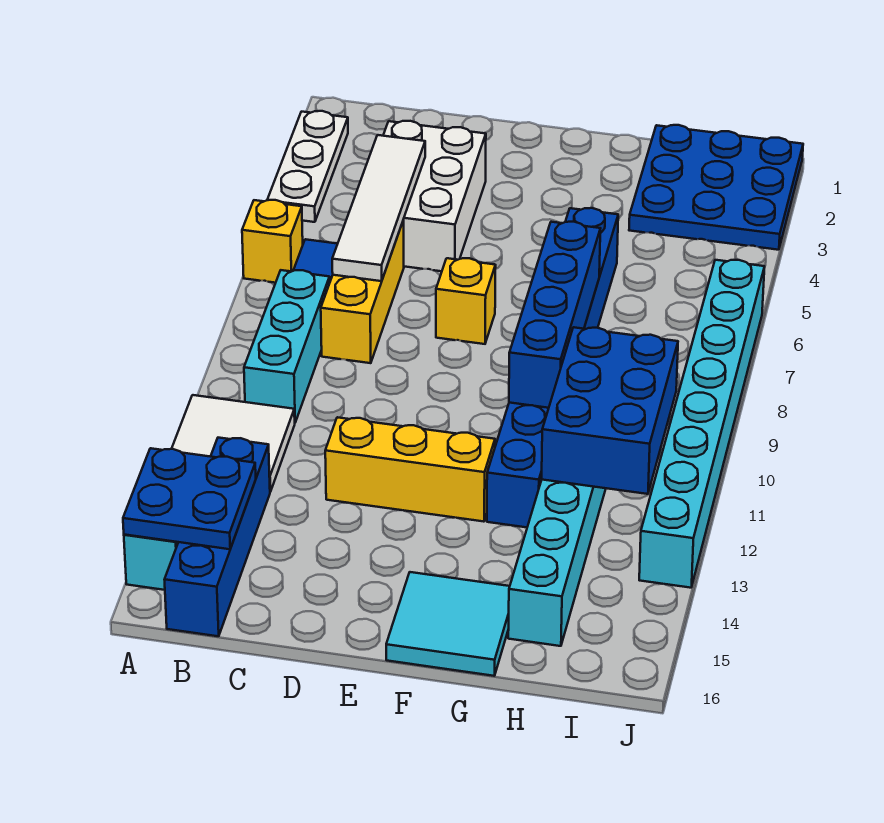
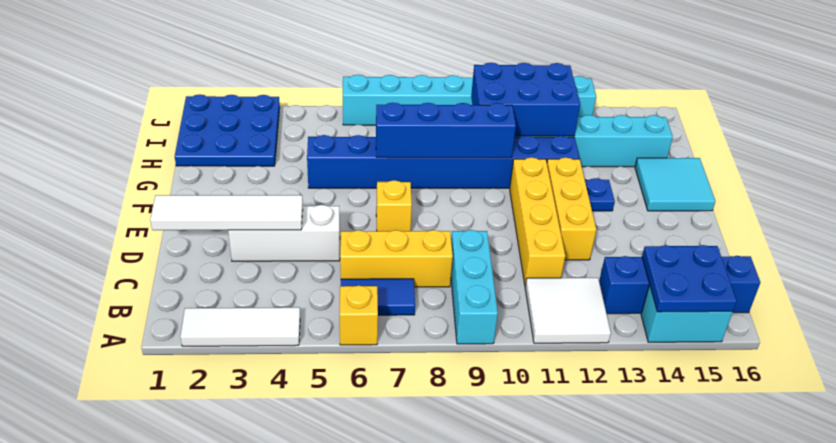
white plate A2:A4 level 1 -> white tile A2:A4 level 1
cyan brick B8:B10 level 1 -> cyan brick A9:C9 level 1
white brick C3:D5 level 1 -> white brick D3:D5 level 1
white tile C4:C7 level 2 -> white tile D1:D4 level 2
none -> yellow brick C11:F11 level 1
none -> blue plate F13 level 1

